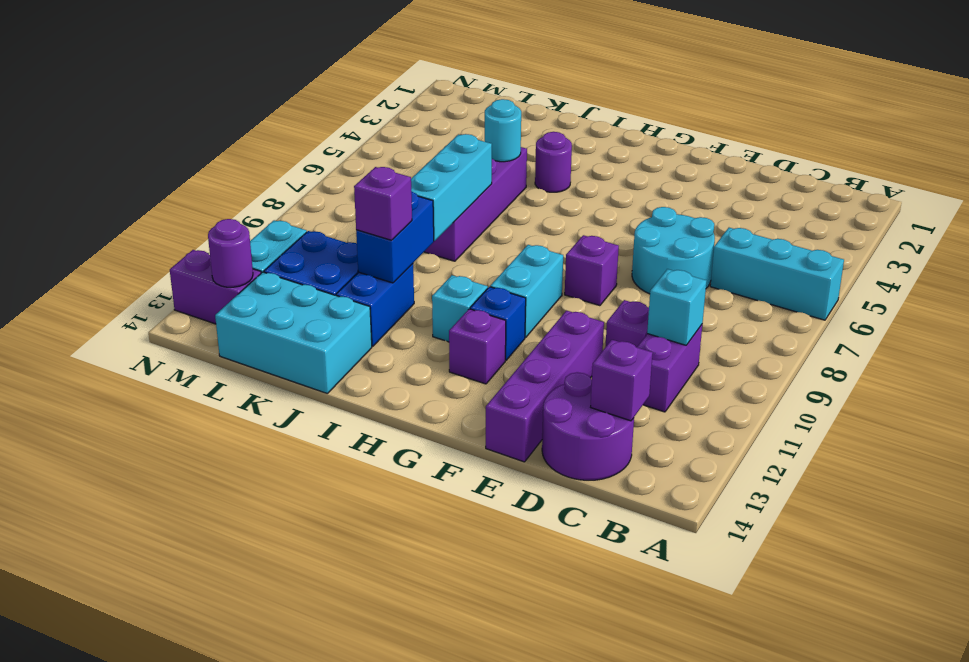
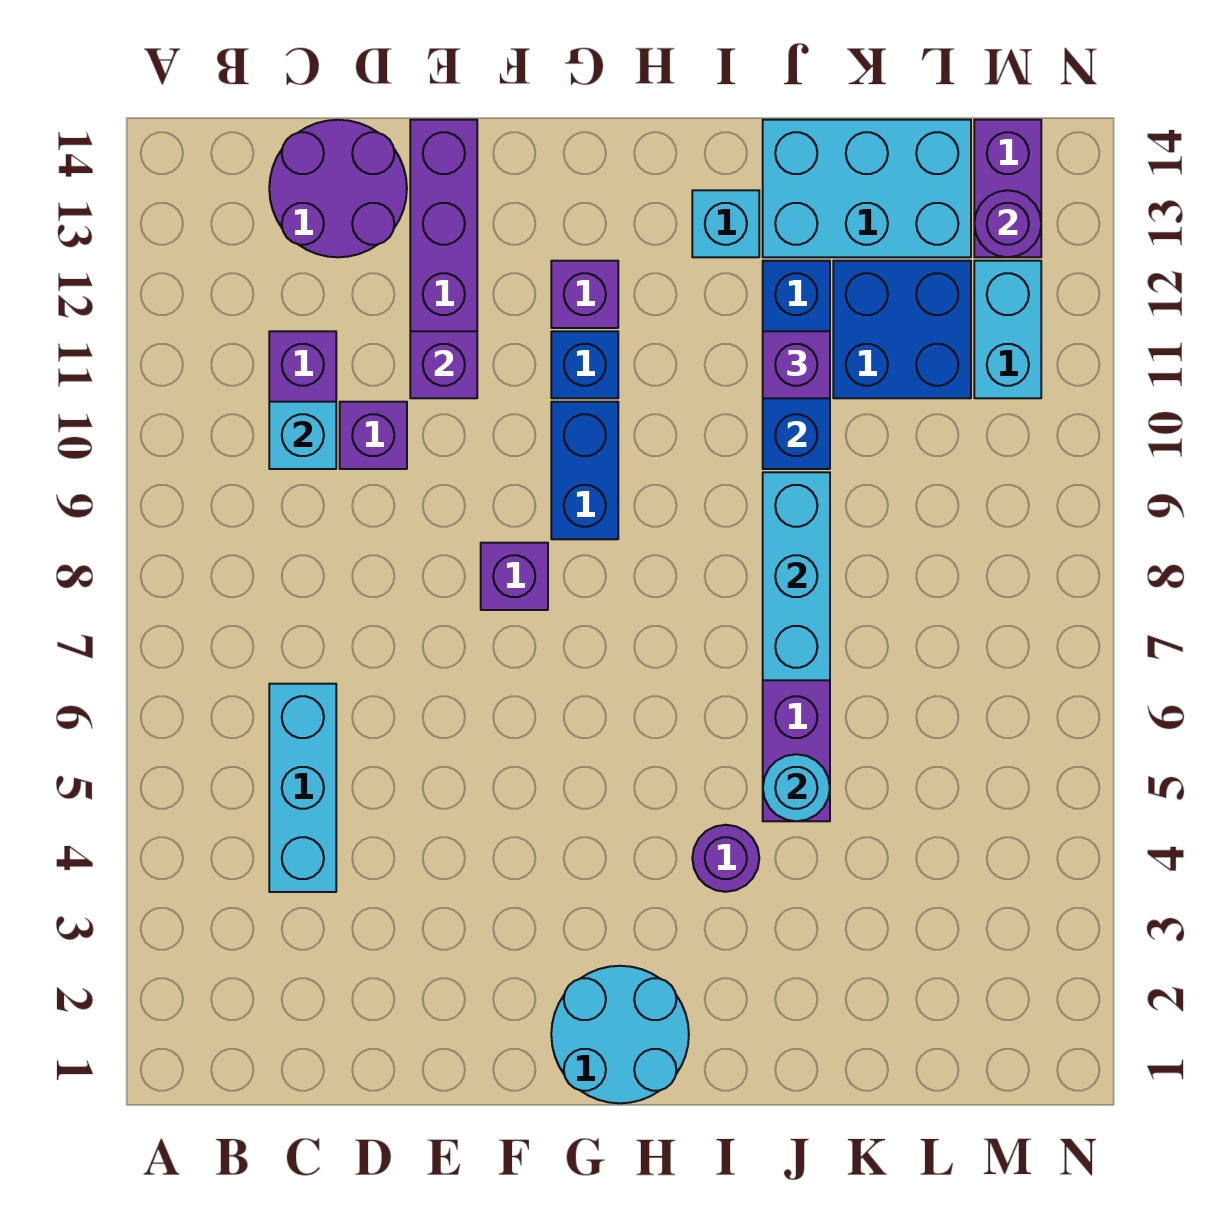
cyan brick A6:C6 level 1 -> cyan brick C4:C6 level 1
purple brick C13 level 2 -> purple brick E11 level 2
cyan round brick D6:E7 level 1 -> cyan round brick G1:H2 level 1
cyan brick G9:G10 level 1 -> blue brick G9:G10 level 1
cyan brick H11 level 1 -> cyan brick I13 level 1
purple brick M13:N13 level 1 -> purple brick M13:M14 level 1

